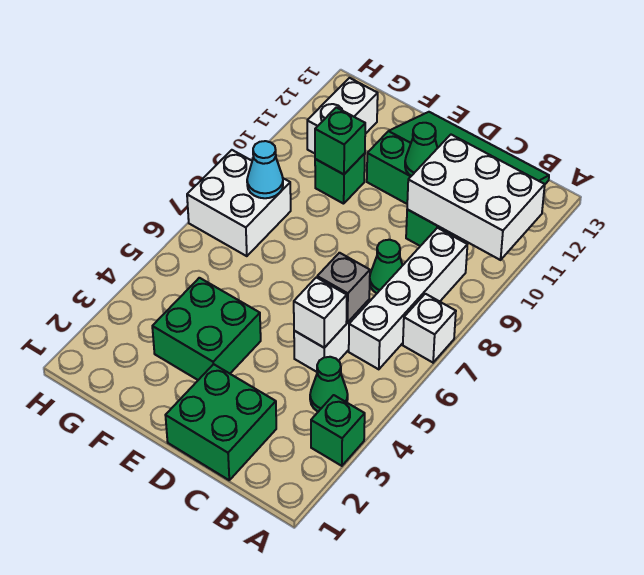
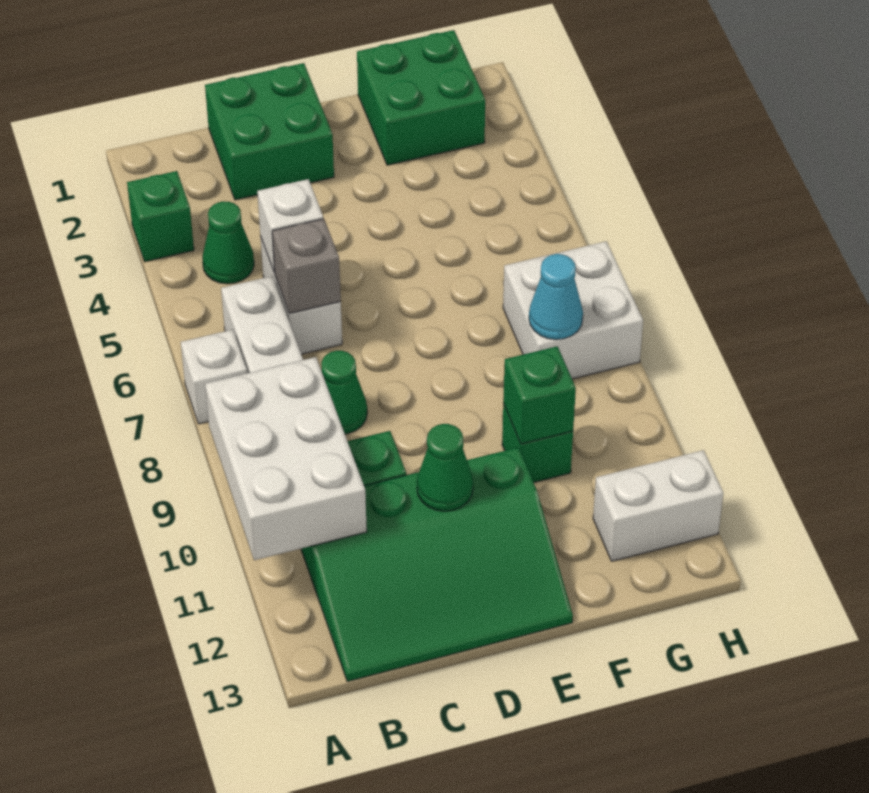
white brick A10:C11 level 2 -> white brick A9:B11 level 2
green brick E3:F4 level 1 -> green brick F1:G2 level 1
white brick G11:G12 level 1 -> white brick G12:H12 level 1

